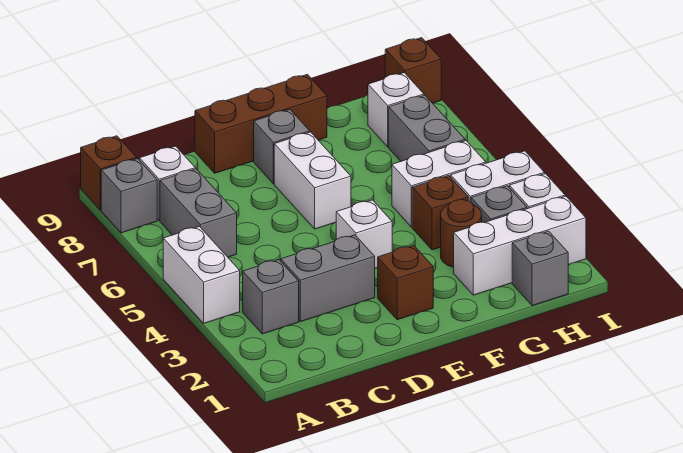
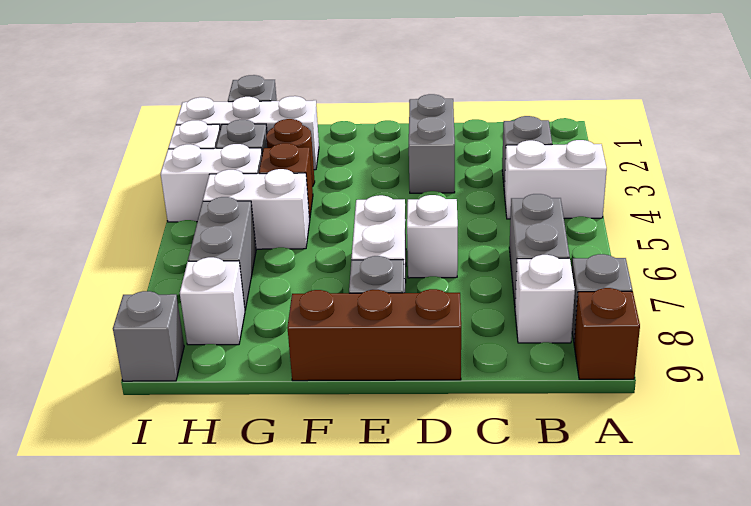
white brick A4:A5 level 1 -> white brick A4:B4 level 1
grey brick C3:D3 level 1 -> grey brick D2:D3 level 1
brown brick E2 level 1 -> none
white brick E4 level 1 -> white brick D6 level 1
brown brick I9 level 1 -> grey brick I9 level 1

